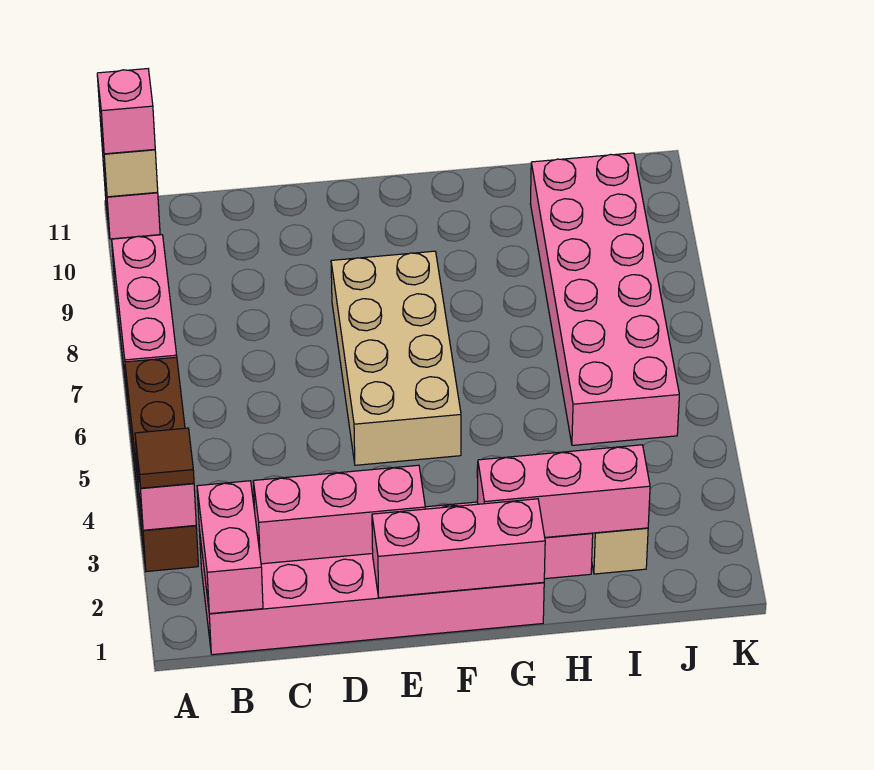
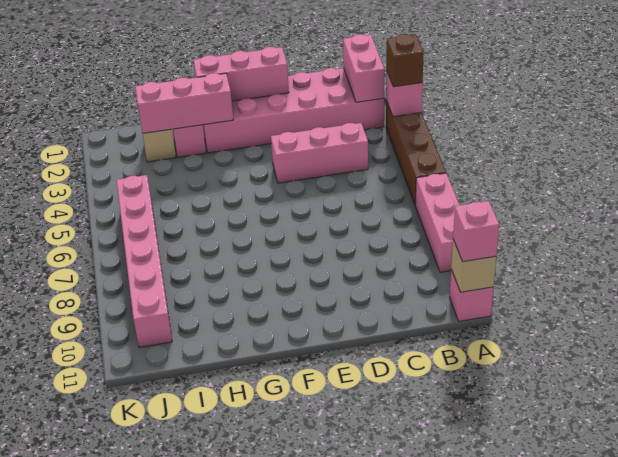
brown tile A3 level 3 -> brown brick A3 level 3
pink brick C2:E2 level 2 -> pink brick C4:E4 level 1
tan brick E5:F8 level 1 -> none
pink brick I5:J10 level 1 -> pink brick J5:J10 level 1

